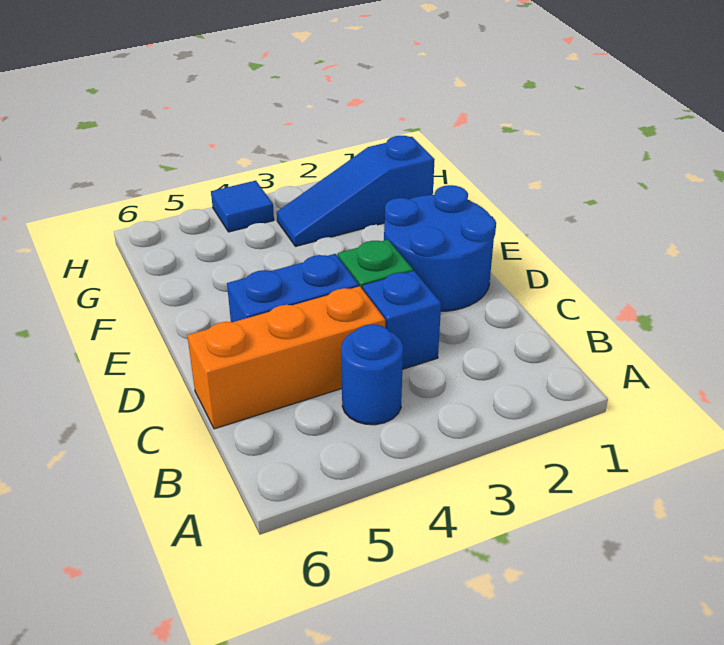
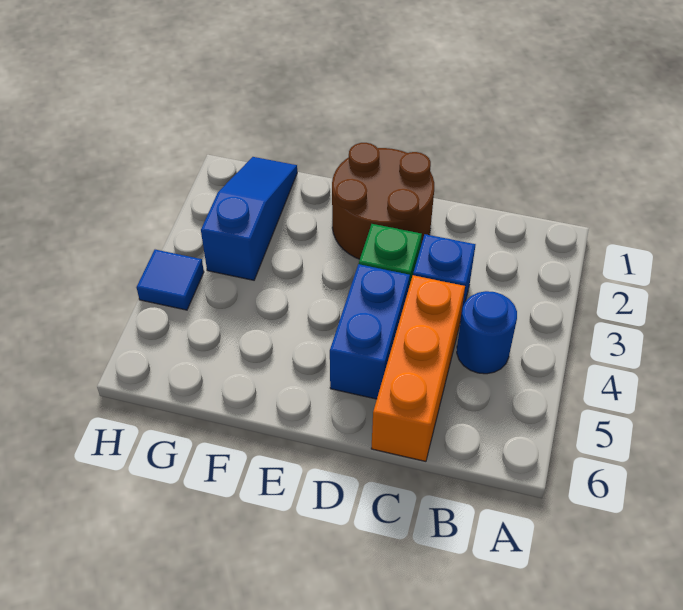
blue round brick D1:E2 level 1 -> brown round brick D1:E2 level 1
blue slope G1:G3 level 1 top 1 -> blue slope G1:G3 level 1 top 3

